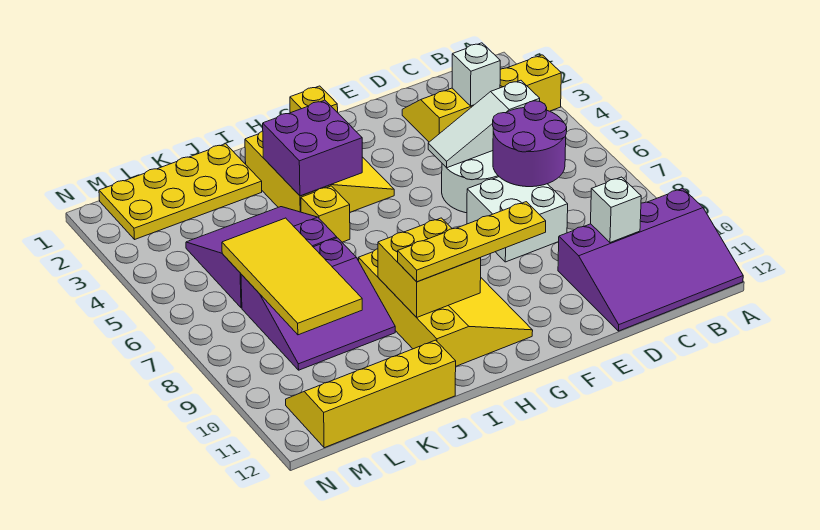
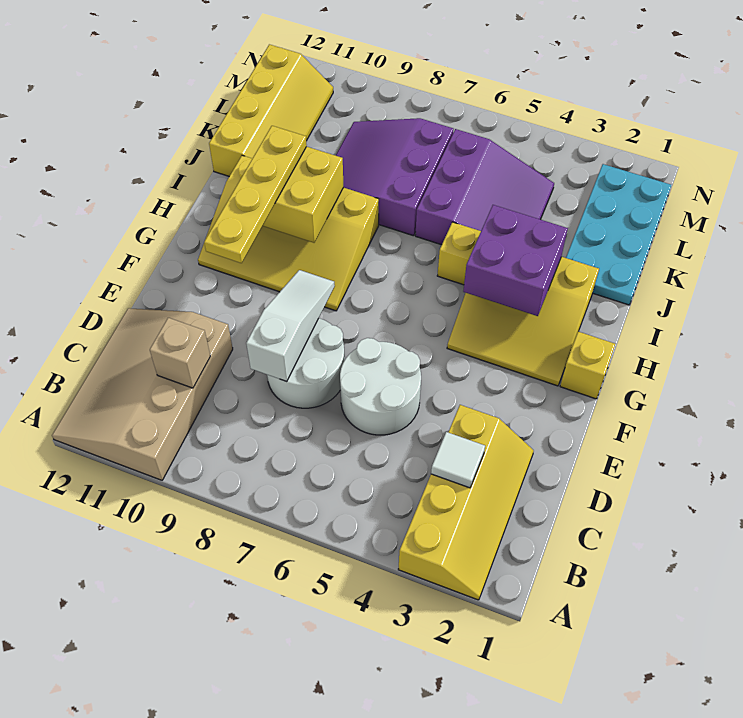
purple slope A10:D12 level 1 top 10 -> tan slope A10:D12 level 1 top 10
white brick C3 level 2 -> white tile C3 level 2
white slope C5:E5 level 2 top C -> white slope D8:F8 level 2 top D
purple round brick C6:D7 level 2 -> none
white brick C10 level 2 -> tan brick C10 level 2
white brick D7:E8 level 1 -> white round brick D7:E8 level 1
yellow plate J1:M2 level 1 -> cyan plate J1:M2 level 1
yellow tile K6:L9 level 2 -> none

